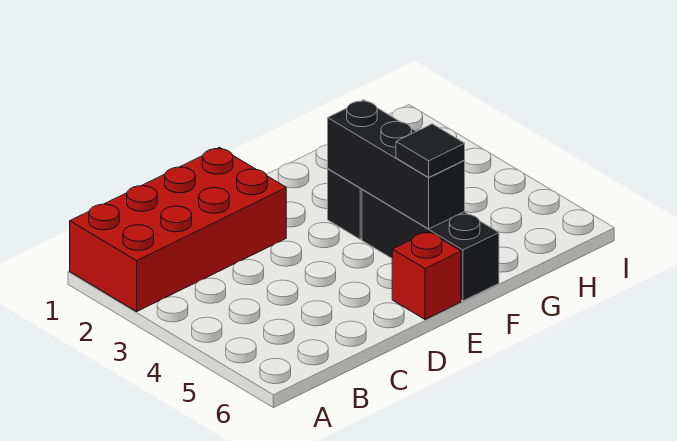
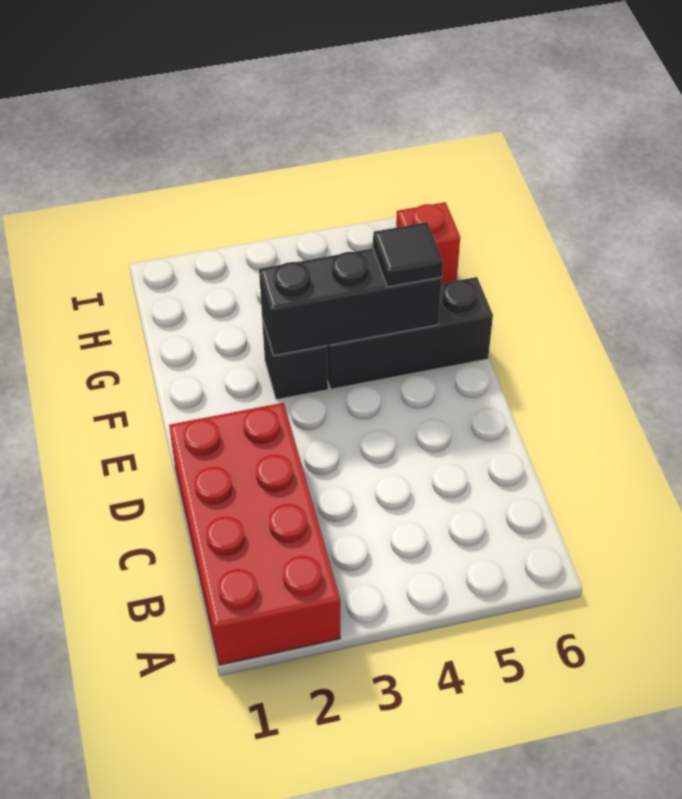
red brick E6 level 1 -> red brick H6 level 1

